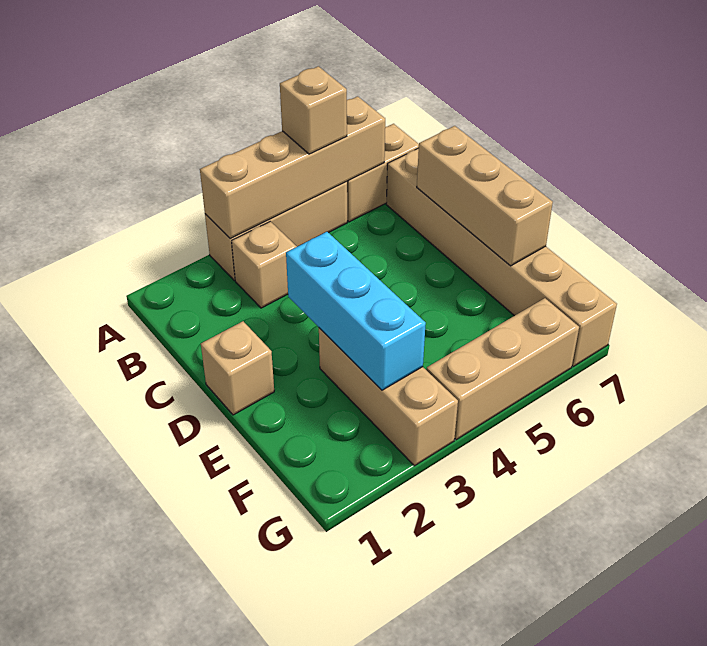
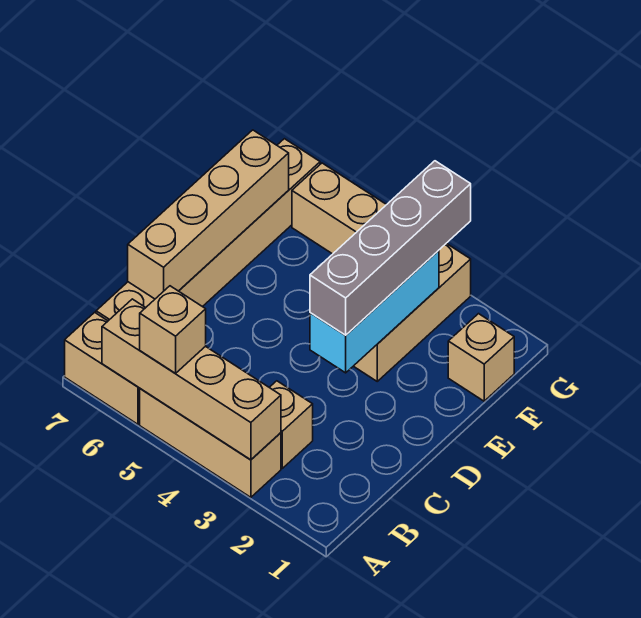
tan brick C7:E7 level 2 -> tan brick C7:F7 level 2
tan brick D1 level 1 -> tan brick F1 level 1
none -> grey brick D3:G3 level 3

